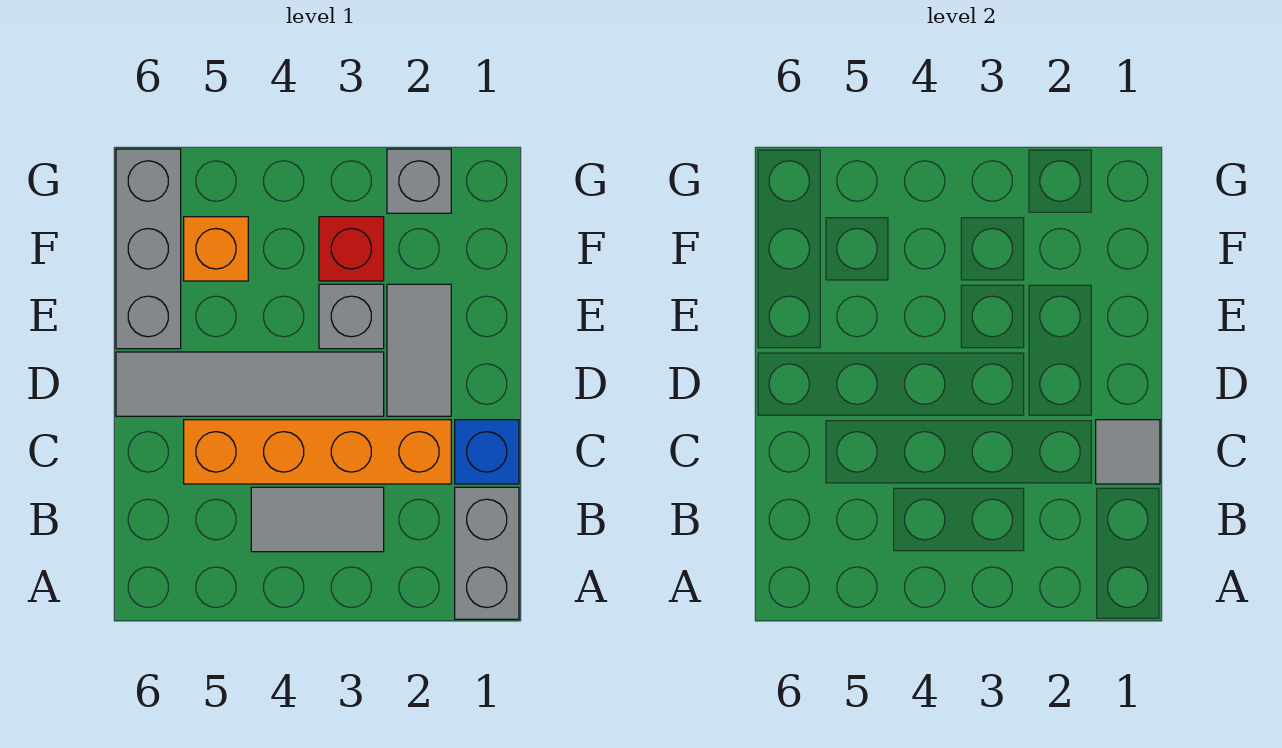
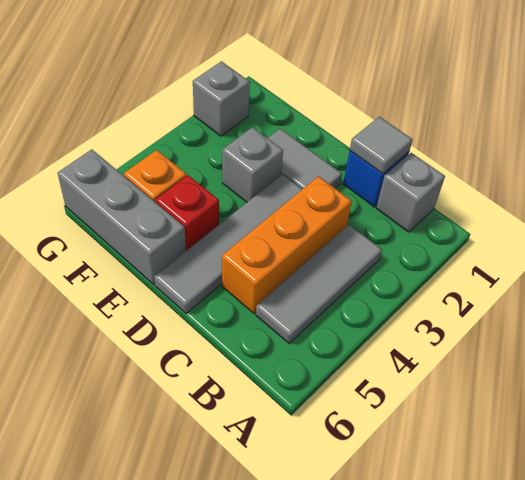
grey brick A1:B1 level 1 -> grey brick B1 level 1
grey tile B3:B4 level 1 -> grey tile B3:B5 level 1
orange brick C2:C5 level 1 -> orange brick C3:C5 level 1
red brick F3 level 1 -> red brick E5 level 1

